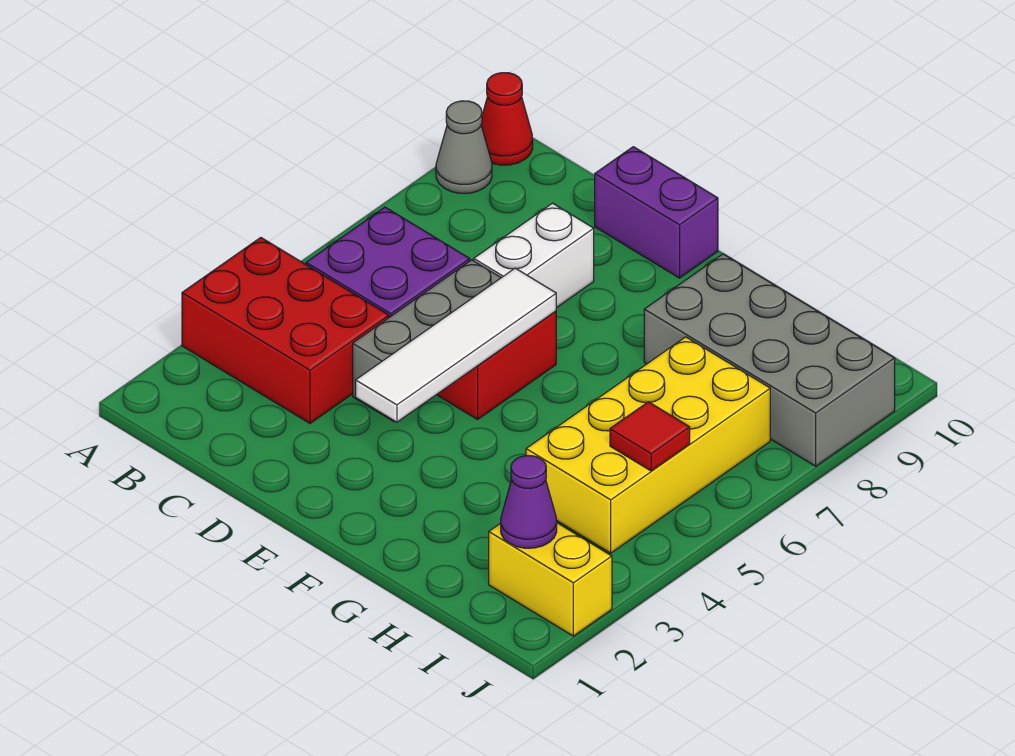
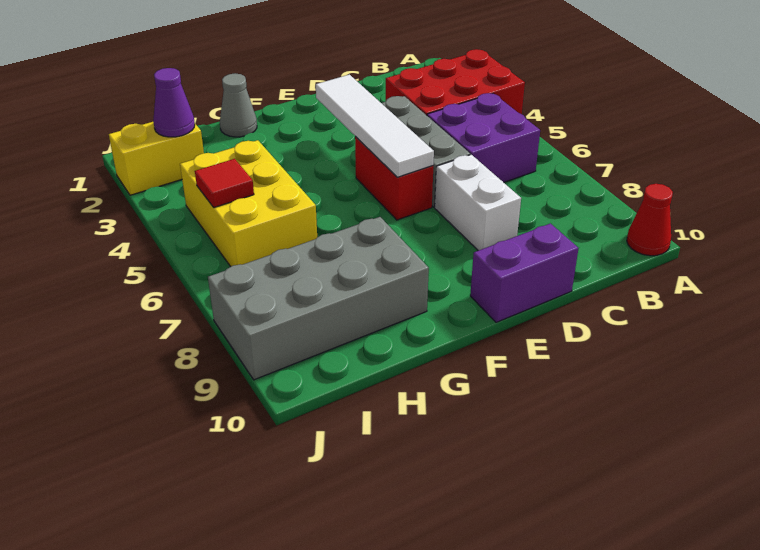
grey cone A9 level 1 -> grey cone G1 level 1
yellow brick H4:I7 level 1 -> yellow brick H4:I6 level 1

